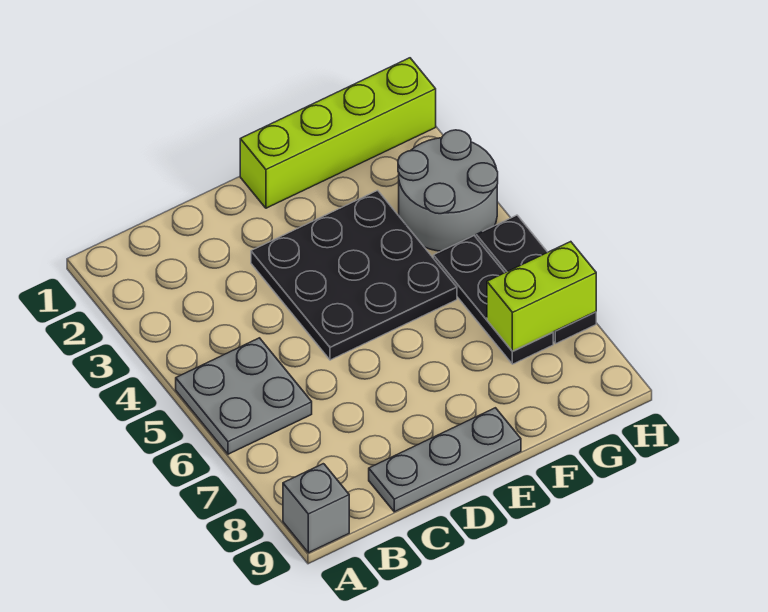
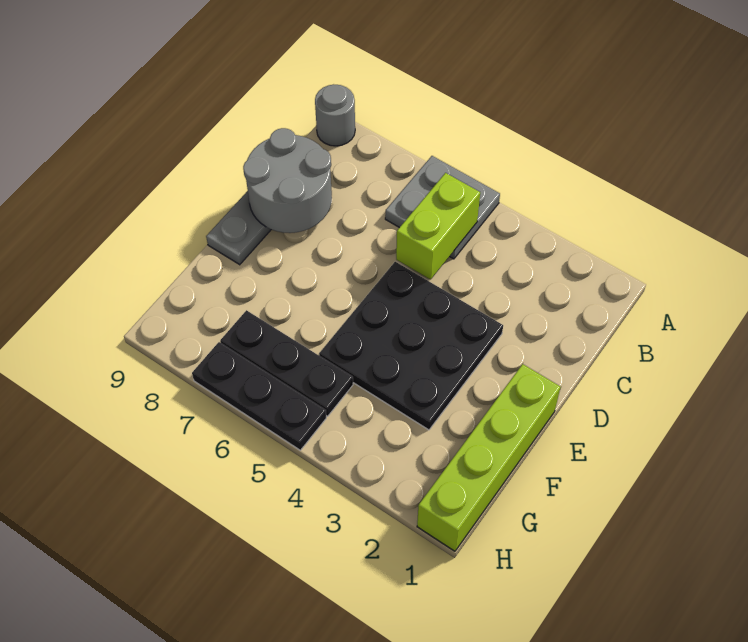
grey brick A9 level 1 -> grey round brick A9 level 1
grey round brick G3:H4 level 1 -> grey round brick C8:D9 level 2
lime brick G7:H7 level 2 -> lime brick B5:C5 level 2

